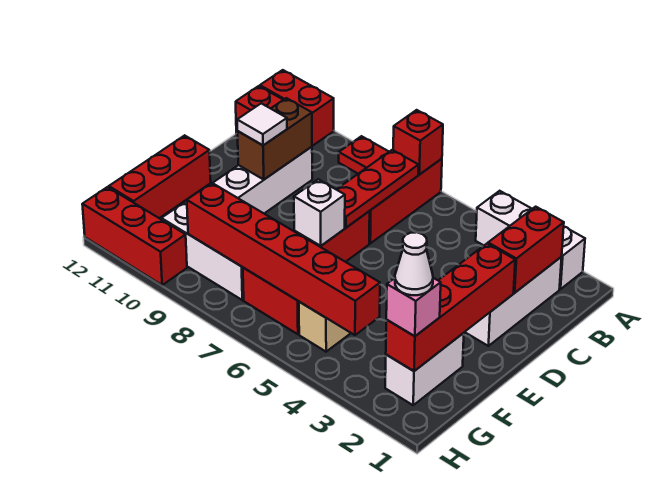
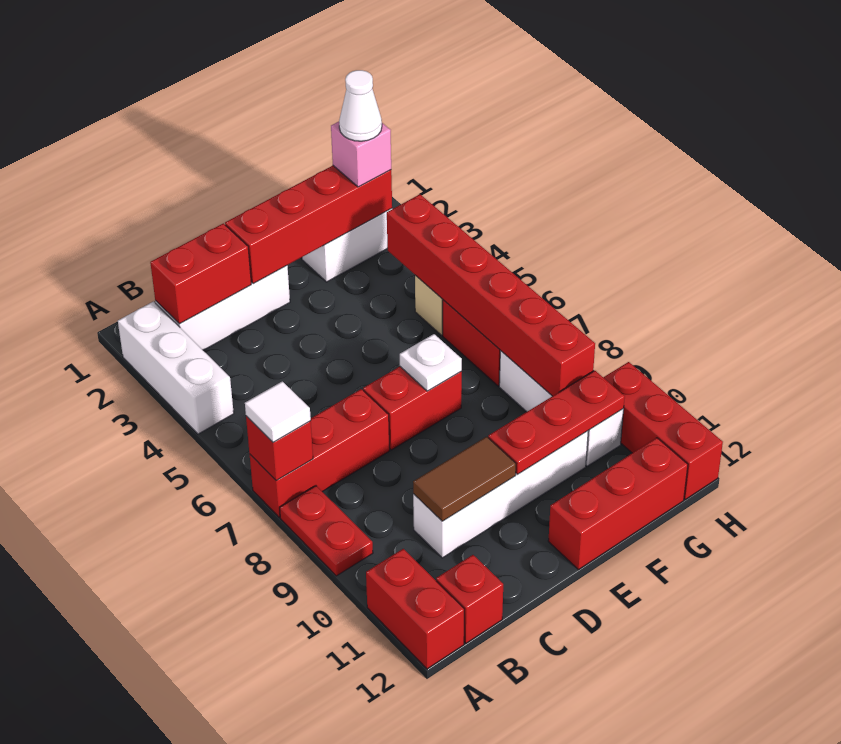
red plate B7:D7 level 2 -> red plate E10:G10 level 2
brown brick C10:D10 level 2 -> brown tile C10:D10 level 2
white tile D10 level 3 -> white tile A7 level 3
white brick E7 level 2 -> white plate E7 level 2

